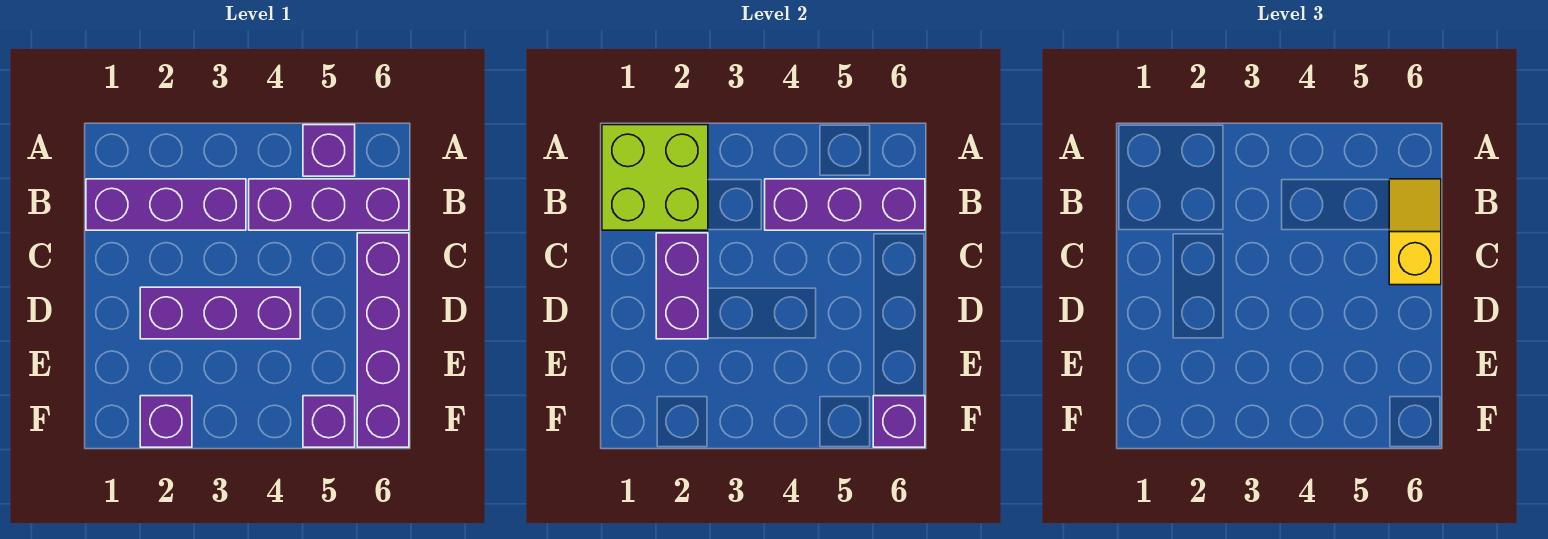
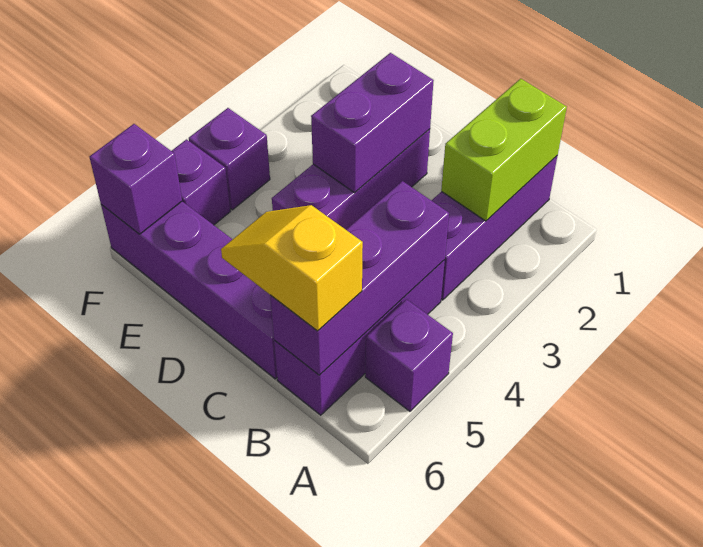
lime brick A1:B2 level 2 -> lime brick B1:B2 level 2
yellow slope B6:C6 level 3 top C -> yellow slope B6:C6 level 3 top B
purple brick C2:D2 level 2 -> purple brick D2:D3 level 2
purple brick F2 level 1 -> purple brick F4 level 1

